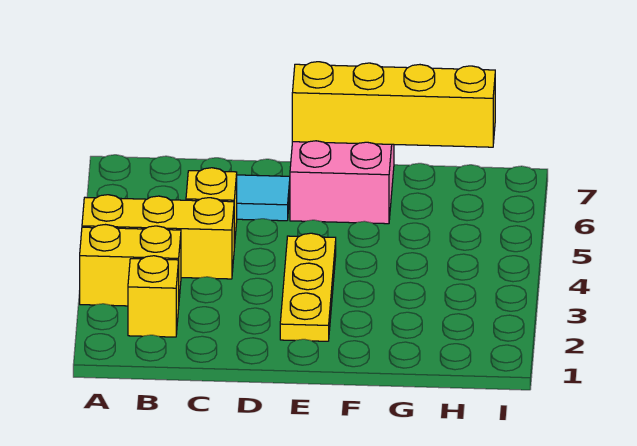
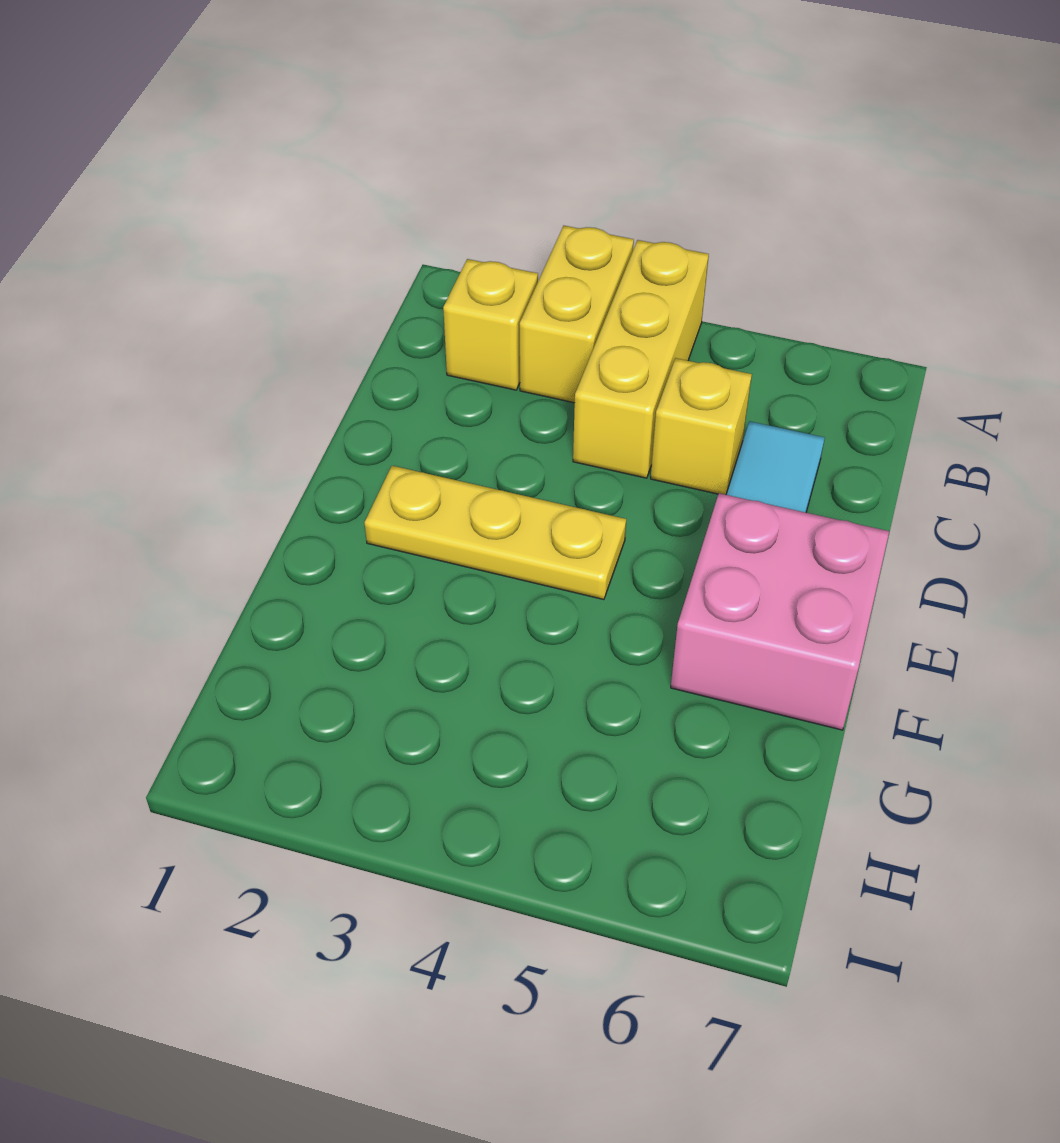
yellow brick E7:H7 level 2 -> none

